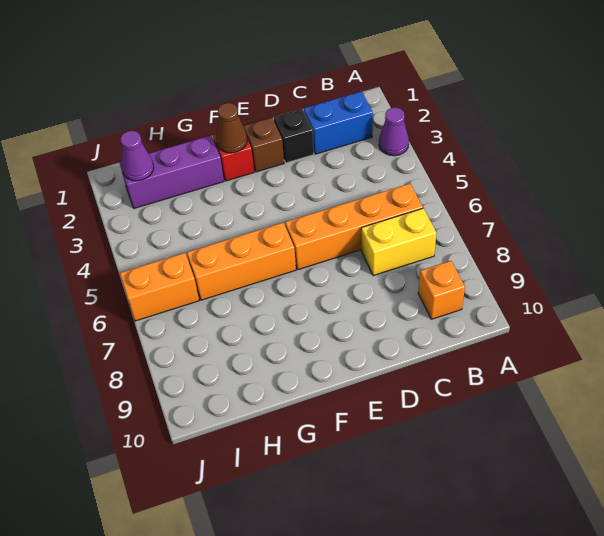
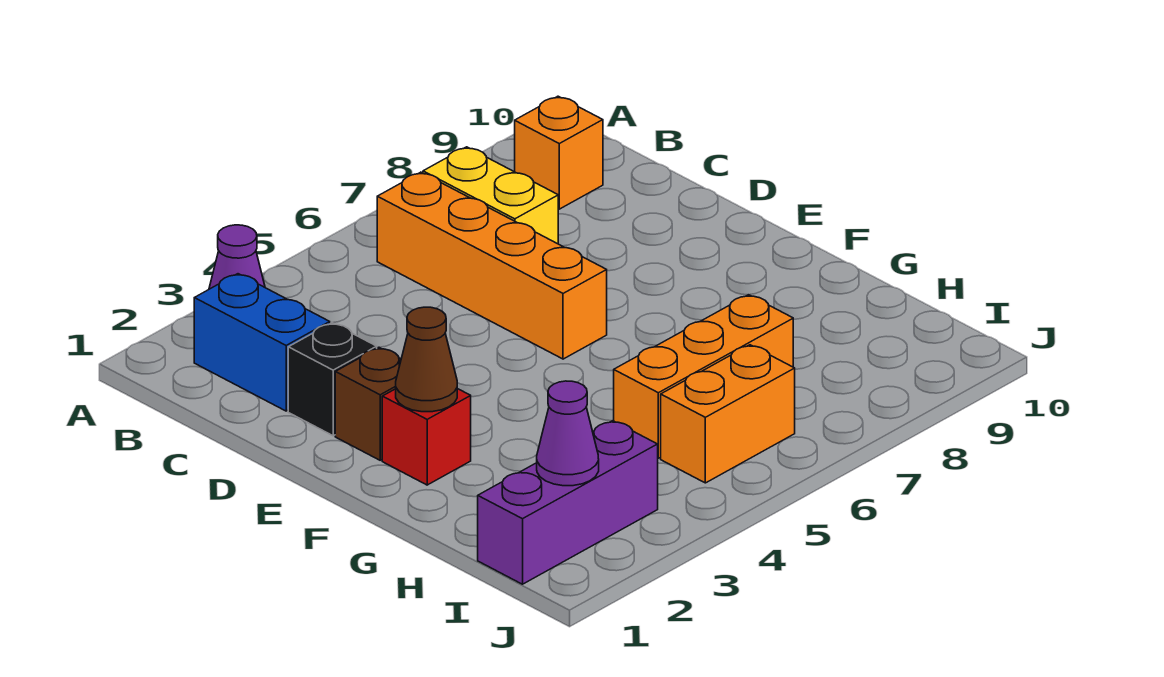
orange brick F6:H6 level 1 -> orange brick H5:H7 level 1
purple brick G2:I2 level 1 -> purple brick I1:I3 level 1
orange brick I6:J6 level 1 -> orange brick I5:I6 level 1

